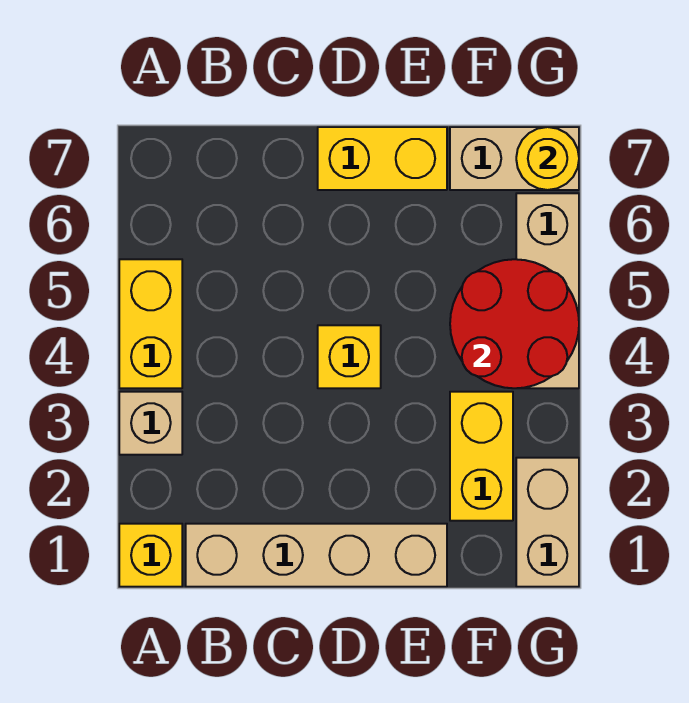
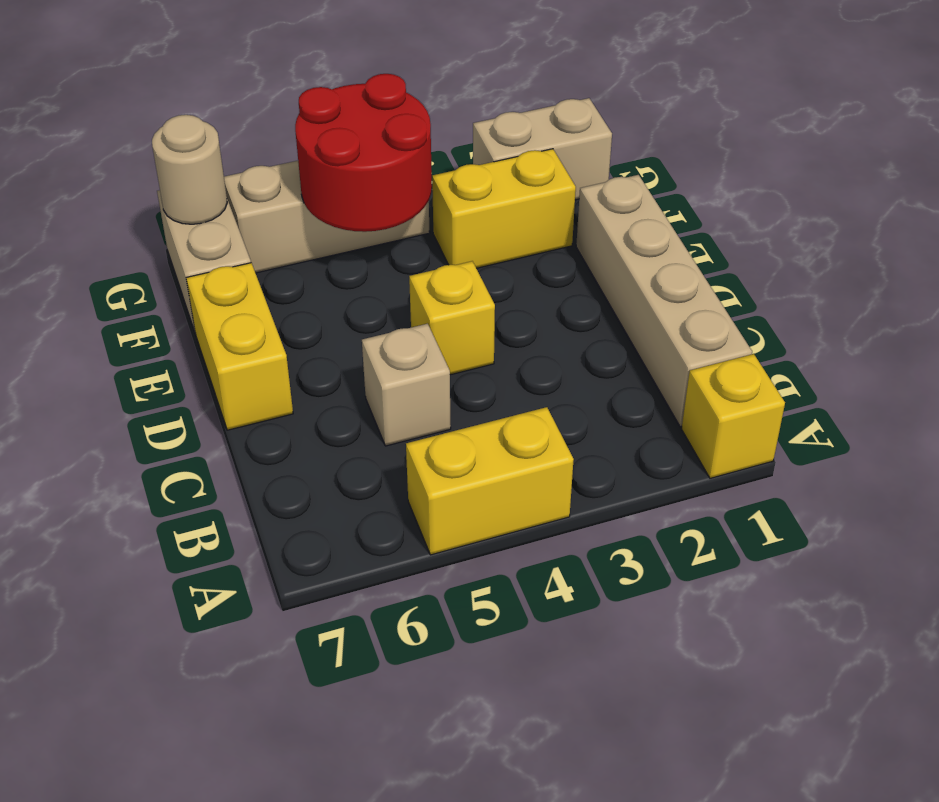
tan brick A3 level 1 -> tan brick C5 level 1
yellow round brick G7 level 2 -> tan round brick G7 level 2

